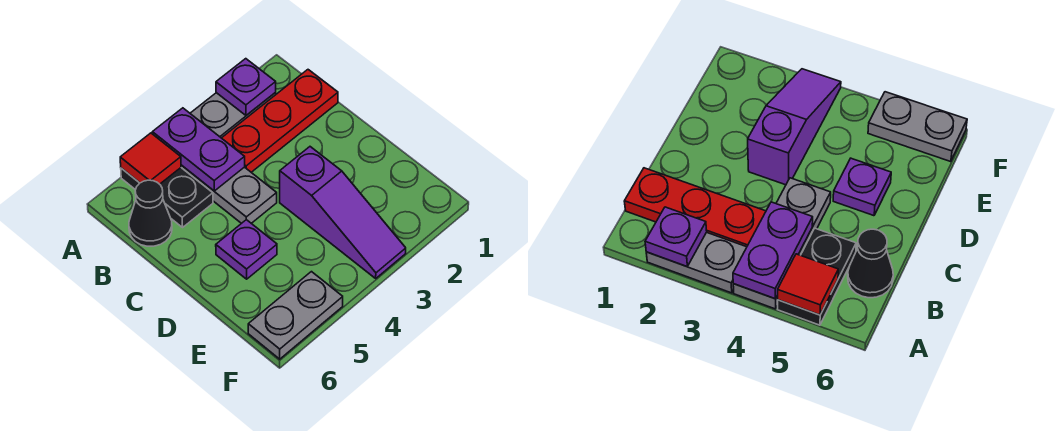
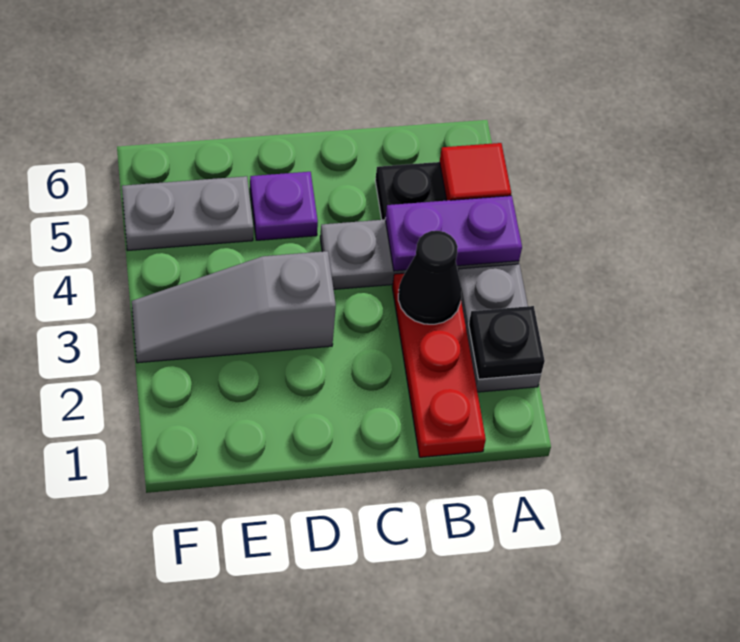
purple plate A2 level 2 -> black plate A2 level 2
black cone B6 level 1 -> black cone B3 level 2
purple slope D3:F3 level 1 top D -> grey slope D3:F3 level 1 top D
grey plate F5:F6 level 1 -> grey plate E5:F5 level 1

